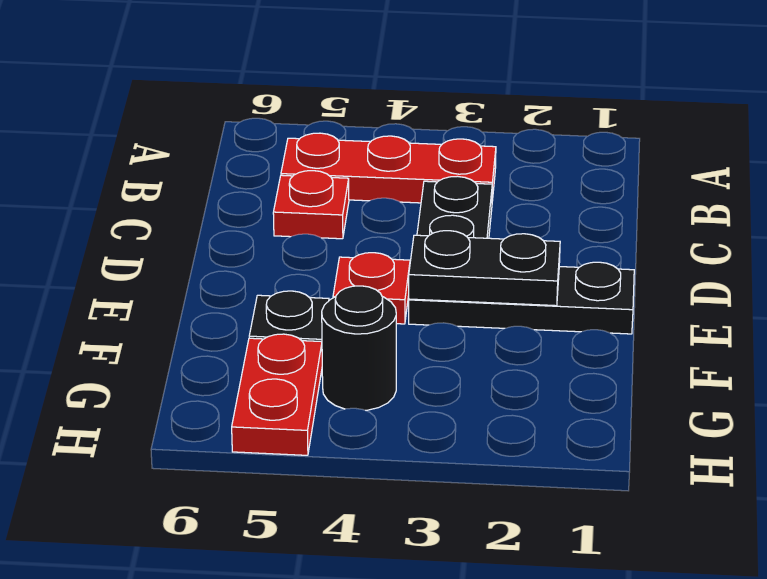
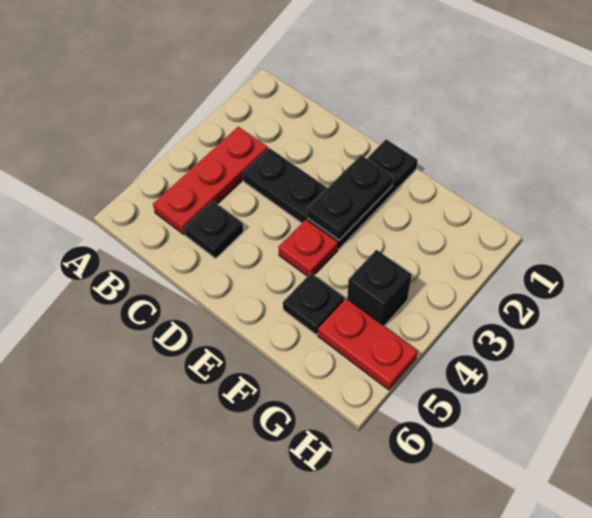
red plate C5 level 1 -> black plate C5 level 1
black round brick G4 level 1 -> black brick G4 level 1

